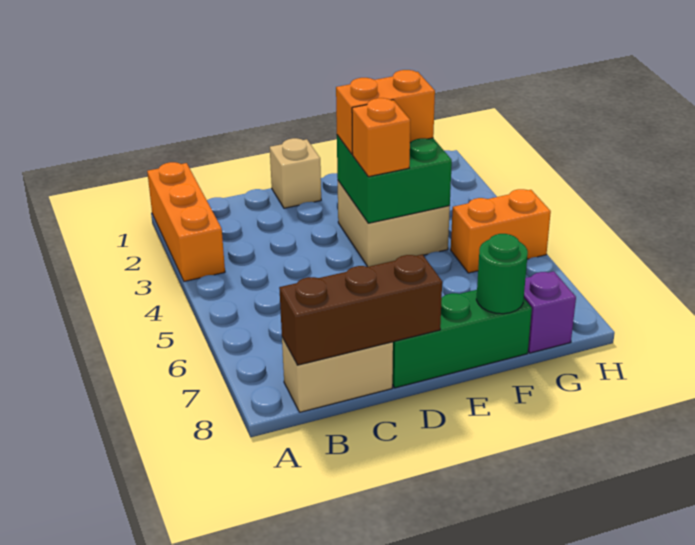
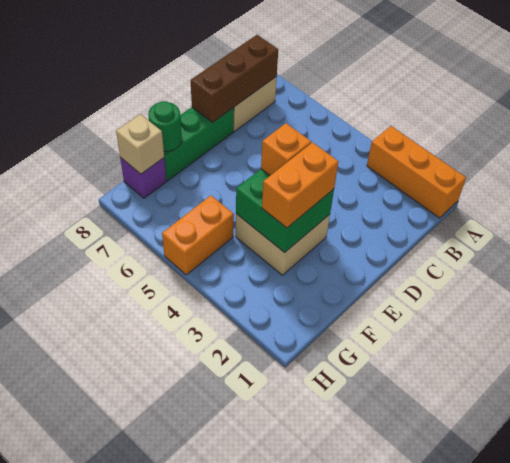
tan brick D1 level 1 -> tan brick G8 level 2

